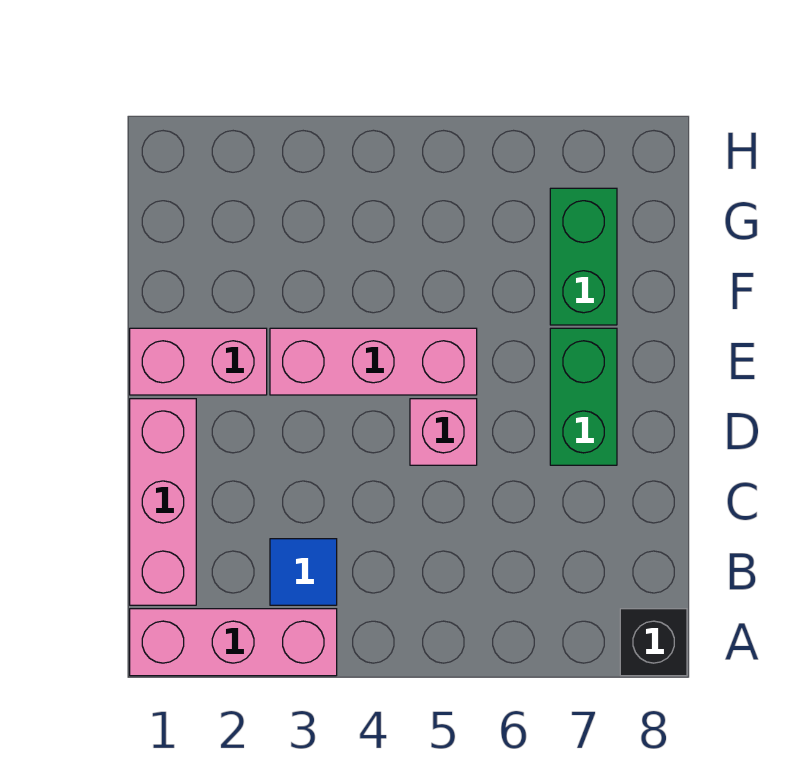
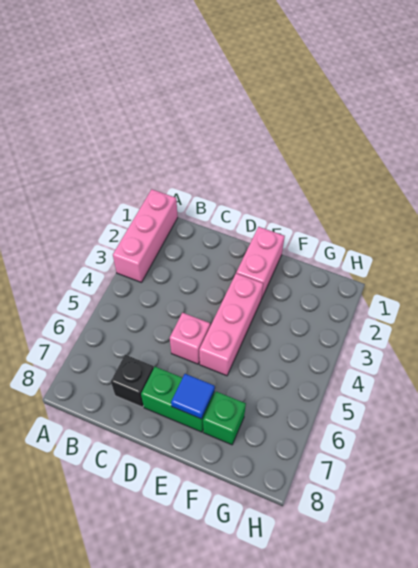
black brick A8 level 1 -> black brick C7 level 1
pink brick B1:D1 level 1 -> none
blue tile B3 level 1 -> blue tile E7 level 2
green brick F7:G7 level 1 -> green brick F7 level 1

